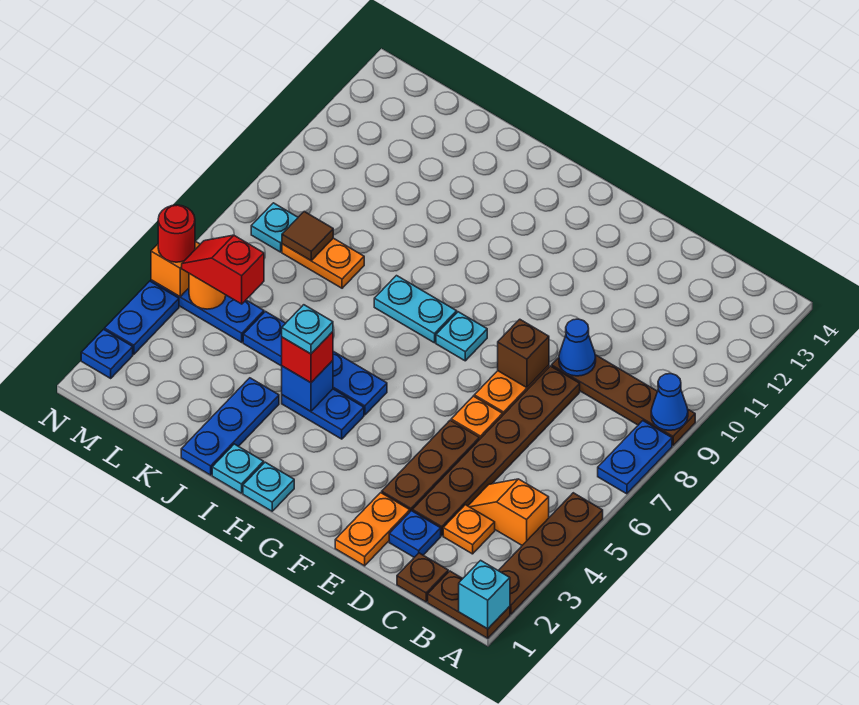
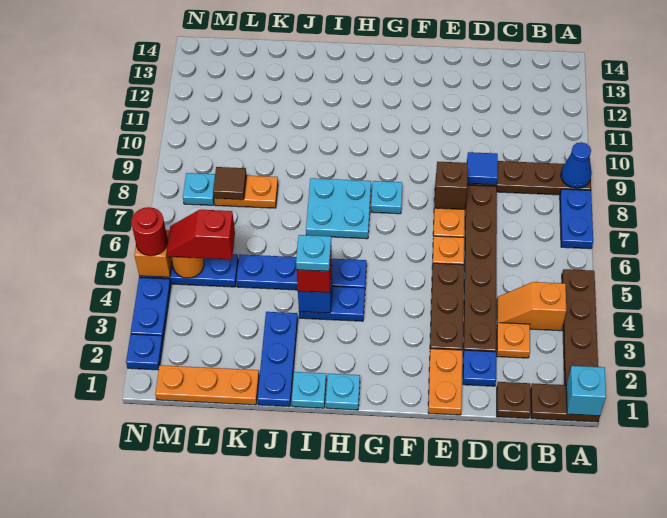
blue cone D9 level 2 -> blue tile D9 level 2
cyan plate H8:I8 level 1 -> cyan plate H7:I8 level 1
none -> orange plate K1:M1 level 1

